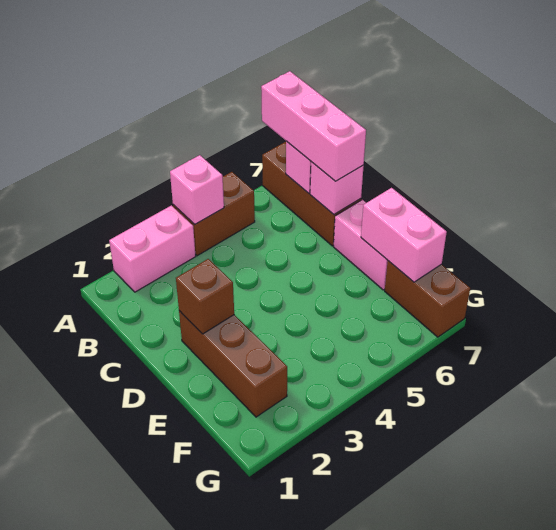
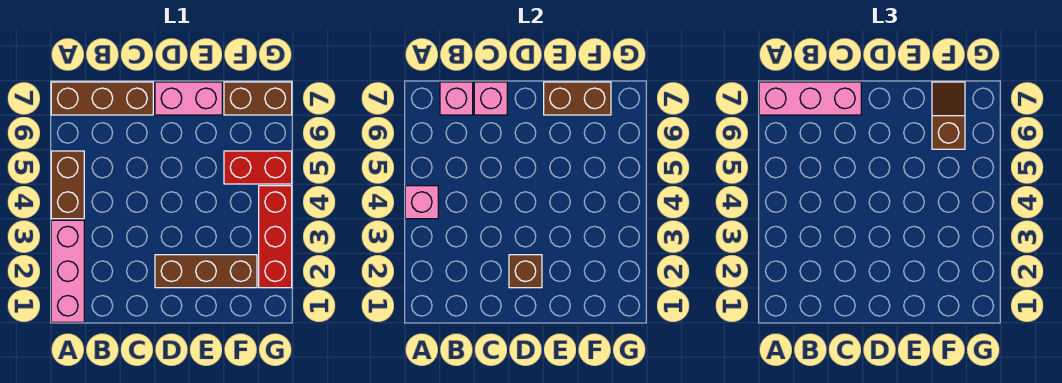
pink brick A2:A3 level 1 -> pink brick A1:A3 level 1
pink brick E7:F7 level 2 -> brown brick E7:F7 level 2
none -> red brick F5:G5 level 1
none -> brown slope F6:F7 level 3 top 6
none -> red brick G2:G4 level 1

